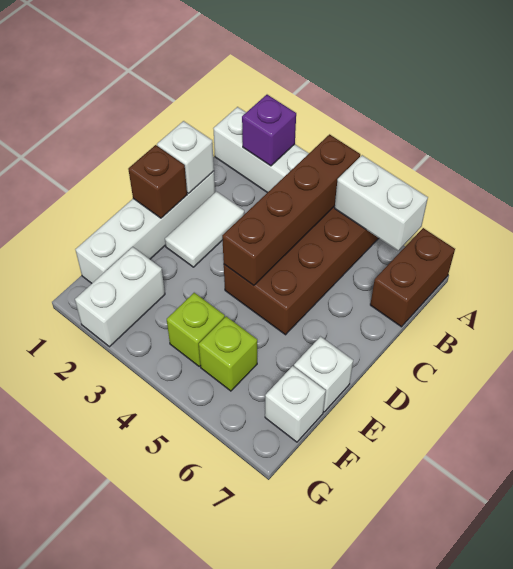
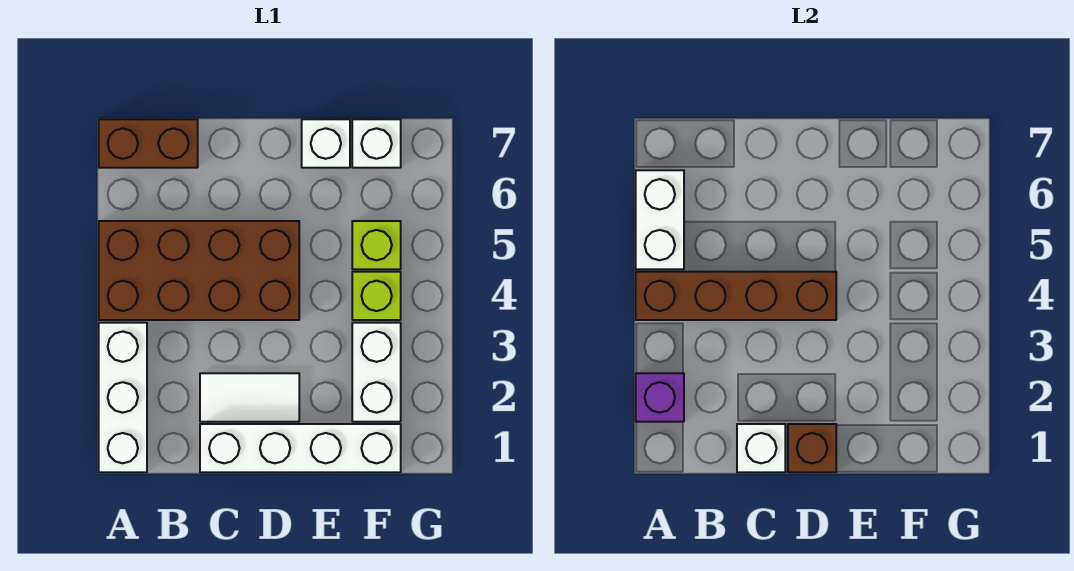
white brick F2:G2 level 1 -> white brick F2:F3 level 1

